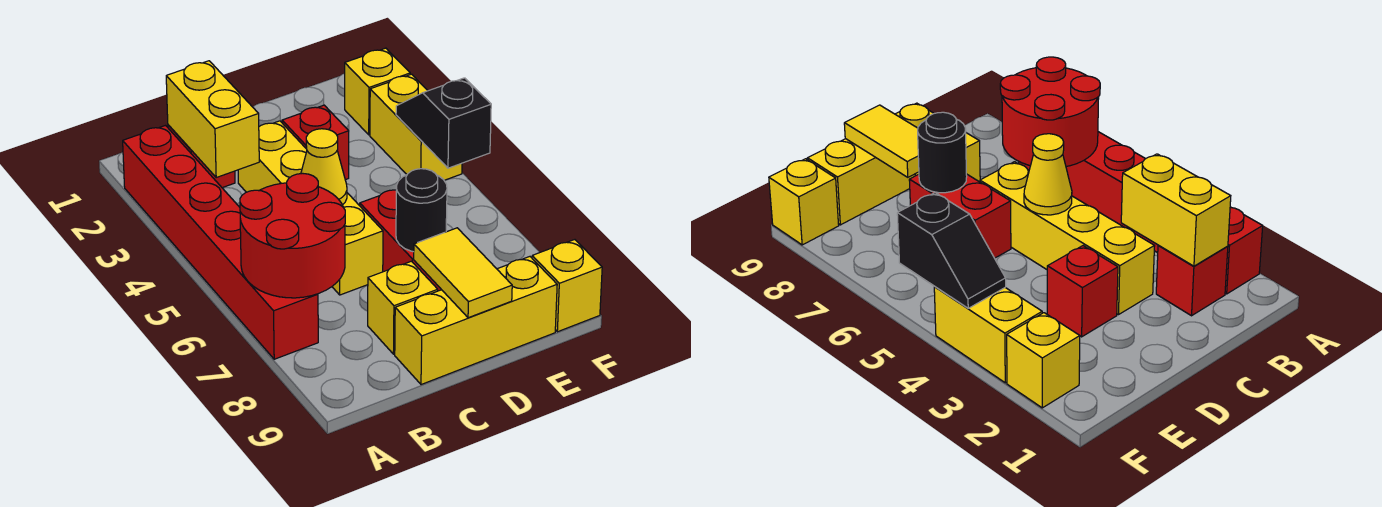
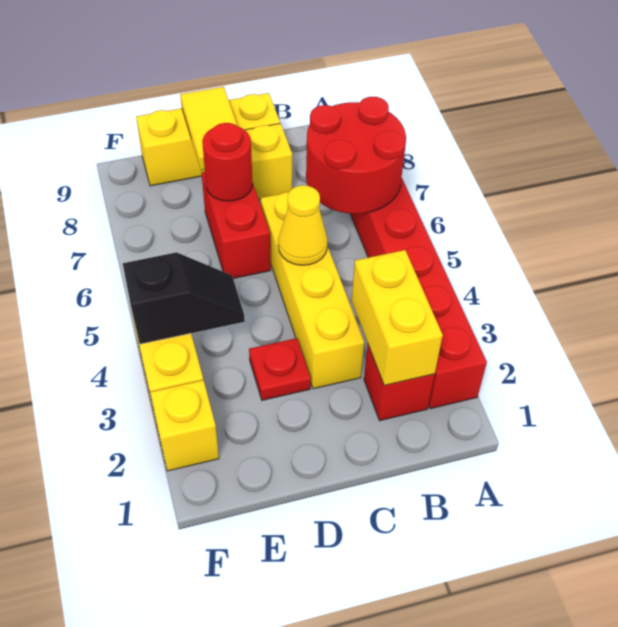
red brick D3 level 1 -> red plate D3 level 1
black round brick D7 level 2 -> red round brick D7 level 2
black slope F4:F5 level 2 top 5 -> black slope E4:F4 level 2 top F
yellow brick F9 level 1 -> none

